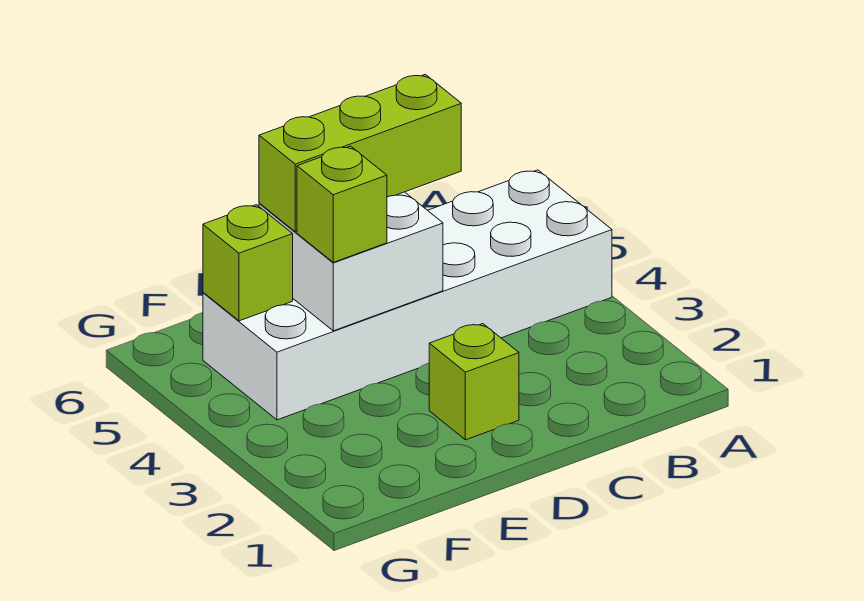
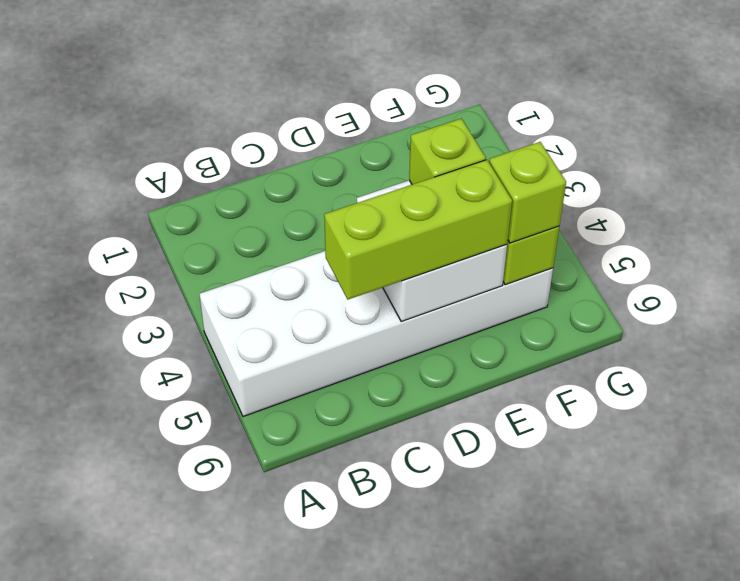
lime brick D2 level 1 -> lime brick F5 level 3

